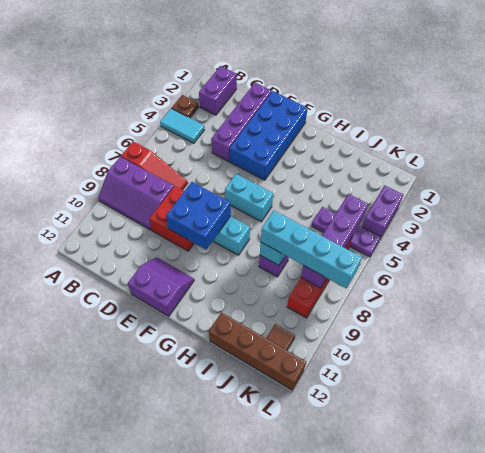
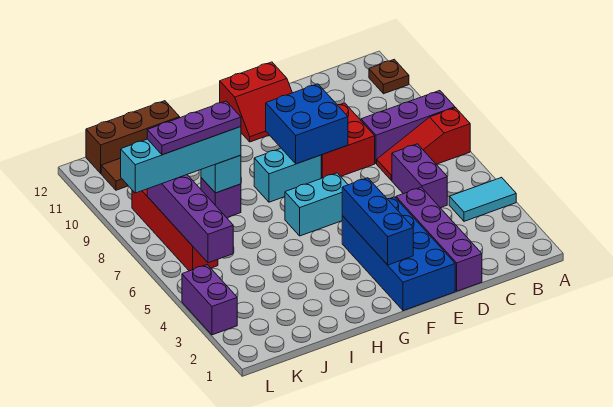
brown plate A3 level 1 -> brown plate A11 level 1
purple brick B1:B2 level 1 -> purple brick C5:C6 level 1
purple slope E11:F12 level 1 top 12 -> red slope E11:F12 level 1 top 12
none -> blue brick F2:F4 level 2
brown brick I12:L12 level 1 -> brown brick I12:K12 level 1
purple plate J5:L5 level 1 -> purple plate I8:K8 level 4

